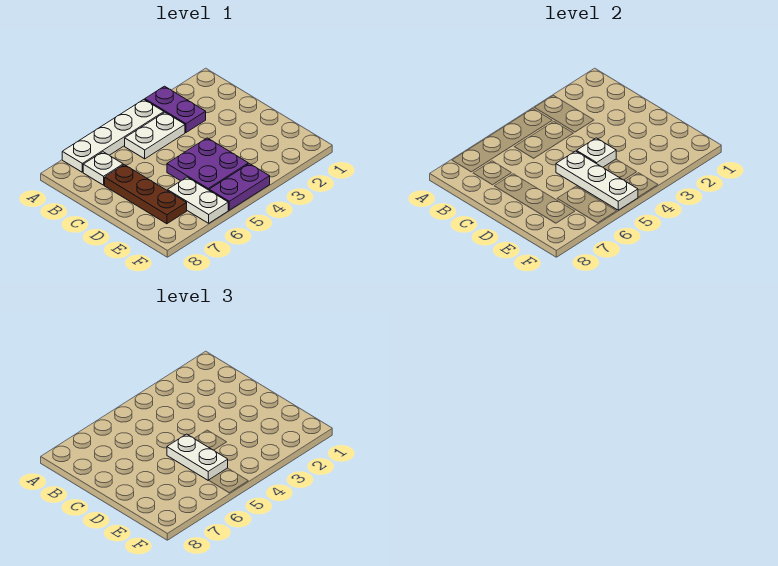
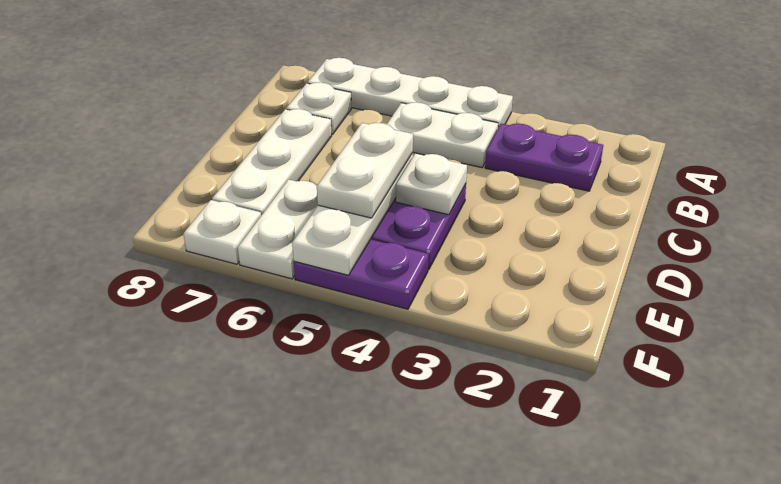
purple plate A3:B3 level 1 -> purple plate B2:B3 level 1
brown plate C7:E7 level 1 -> white plate C7:E7 level 1
none -> white plate F7 level 1

